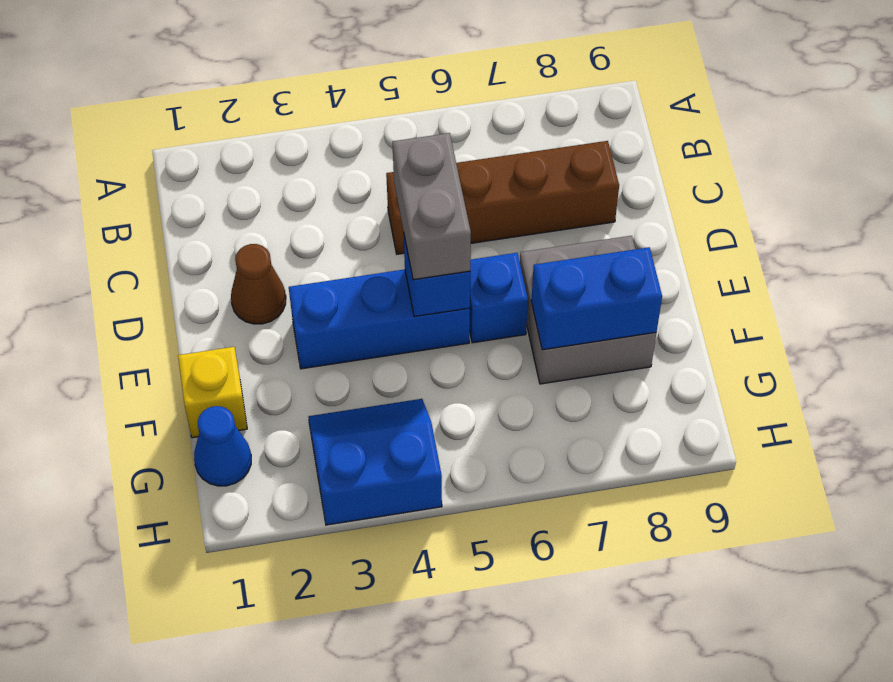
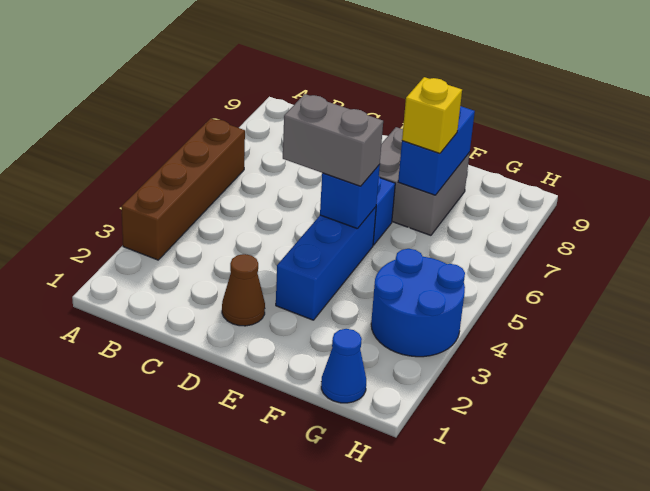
brown brick C5:C8 level 1 -> brown brick A3:A6 level 1
yellow brick F1 level 1 -> yellow brick F7 level 3
blue slope G3:H4 level 1 top H -> blue round brick G3:H4 level 1

